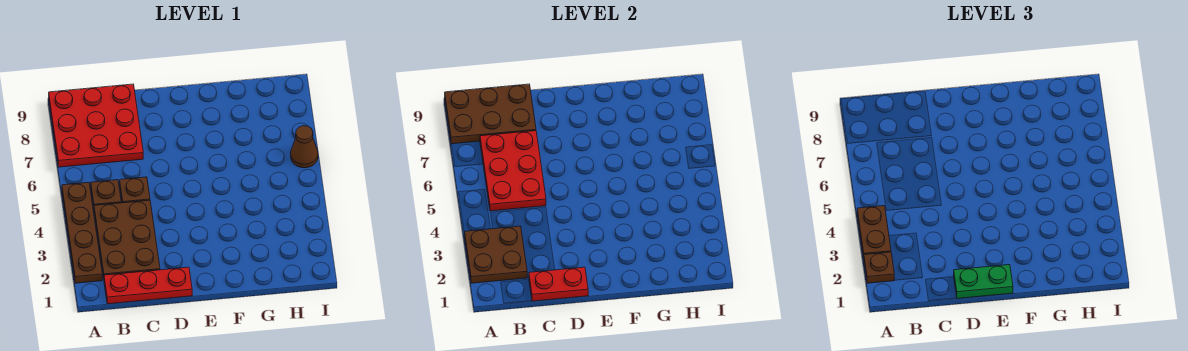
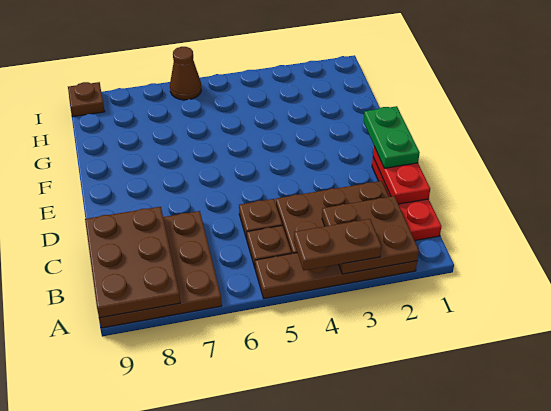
brown plate A2 level 3 -> brown plate I9 level 1
red plate A7:C9 level 1 -> brown plate A7:C9 level 1
red plate B5:C7 level 2 -> none

